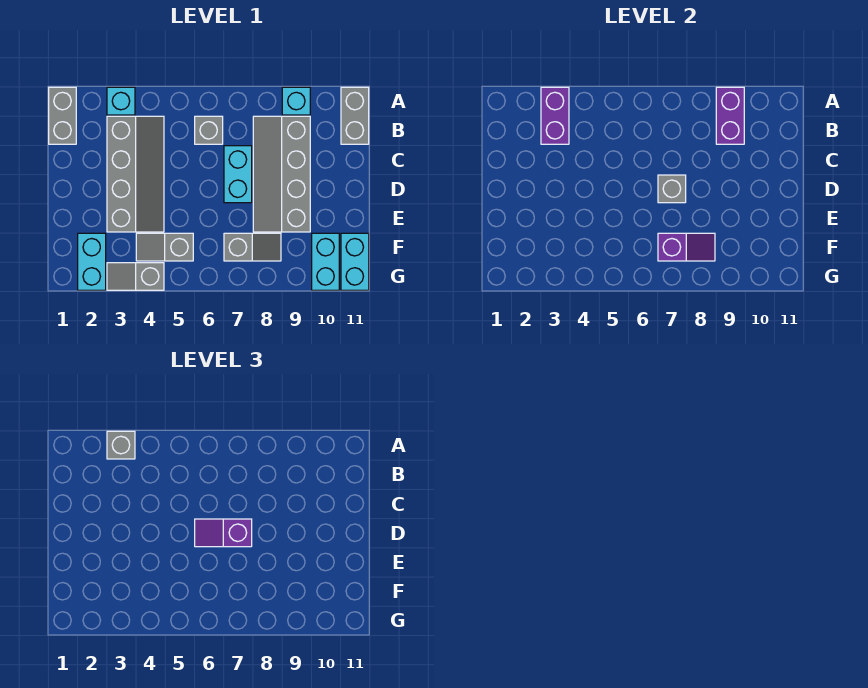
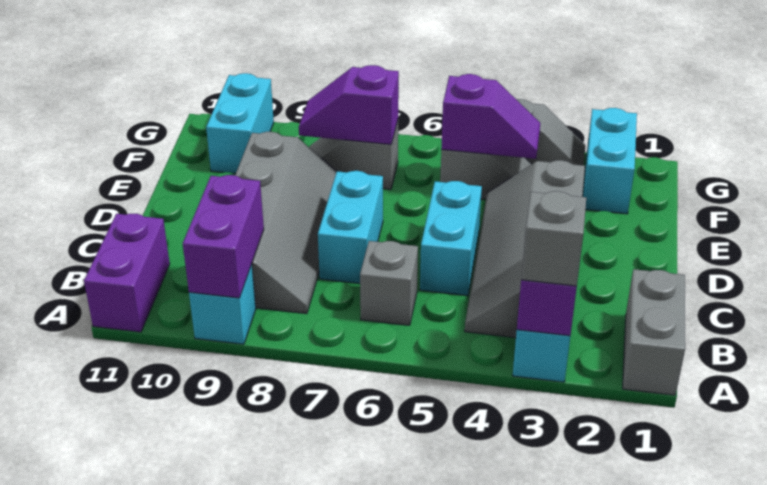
grey brick A11:B11 level 1 -> purple brick A11:B11 level 1
purple slope D6:D7 level 3 top 7 -> purple slope F4:F5 level 2 top 5
grey brick D7 level 2 -> none
cyan brick F11:G11 level 1 -> cyan brick C5:D5 level 1

